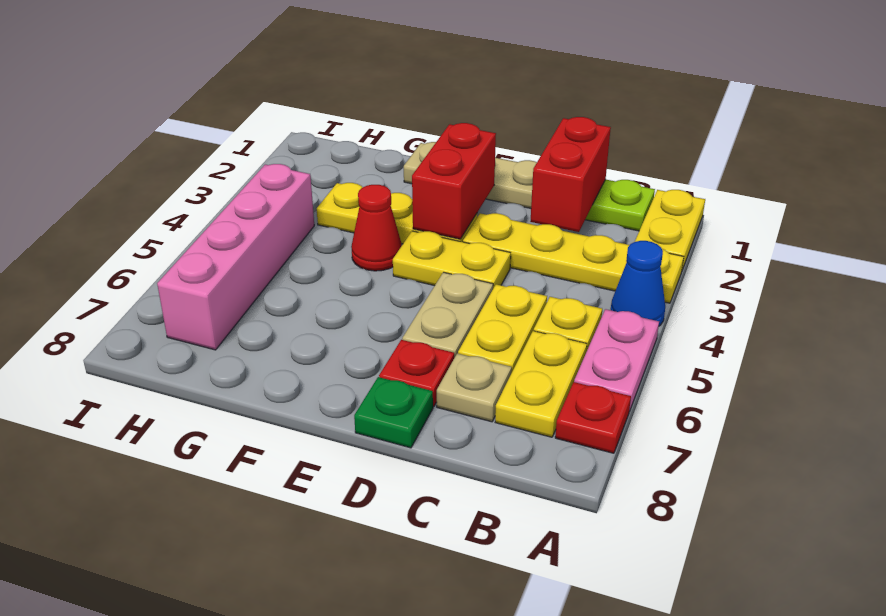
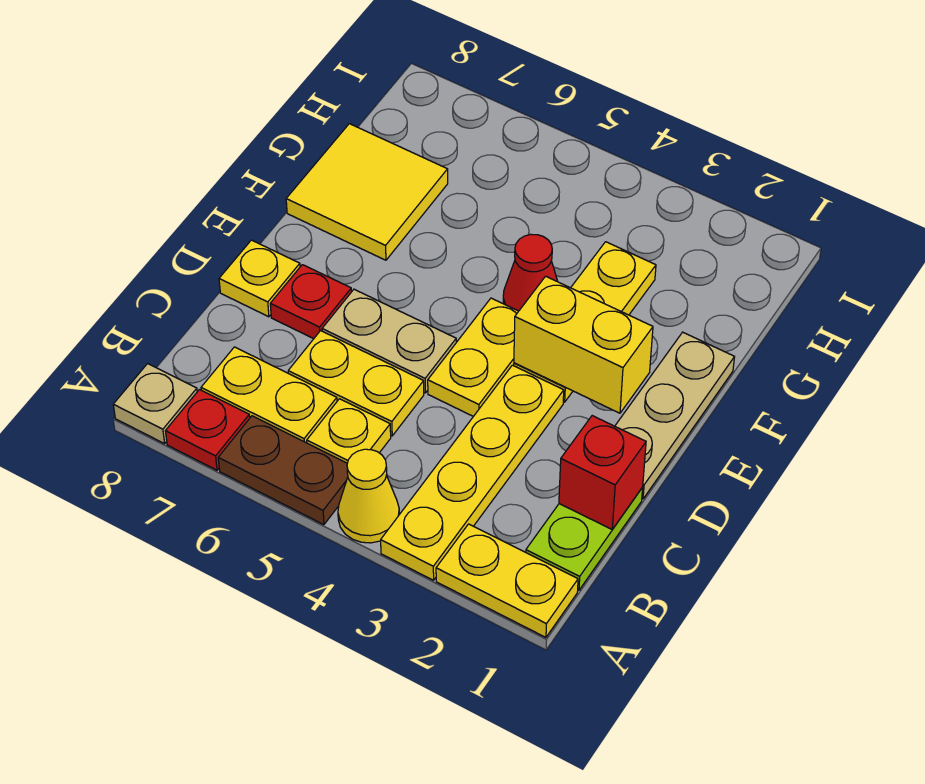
blue cone A4 level 1 -> yellow cone A4 level 1
pink plate A5:A6 level 1 -> brown plate A5:A6 level 1
red brick C1:C2 level 2 -> red brick C1 level 2
tan plate C7 level 1 -> tan plate A8 level 1
green plate D8 level 1 -> yellow plate D8 level 1
red brick E2:E3 level 2 -> yellow brick E2:E3 level 2
none -> yellow tile F7:G8 level 1
pink brick H4:H7 level 1 -> none

